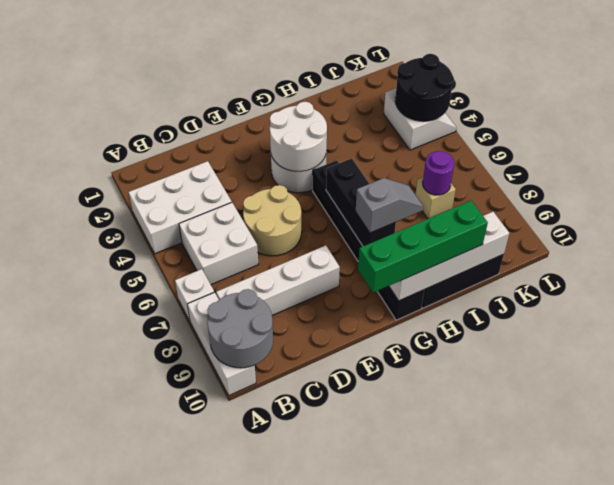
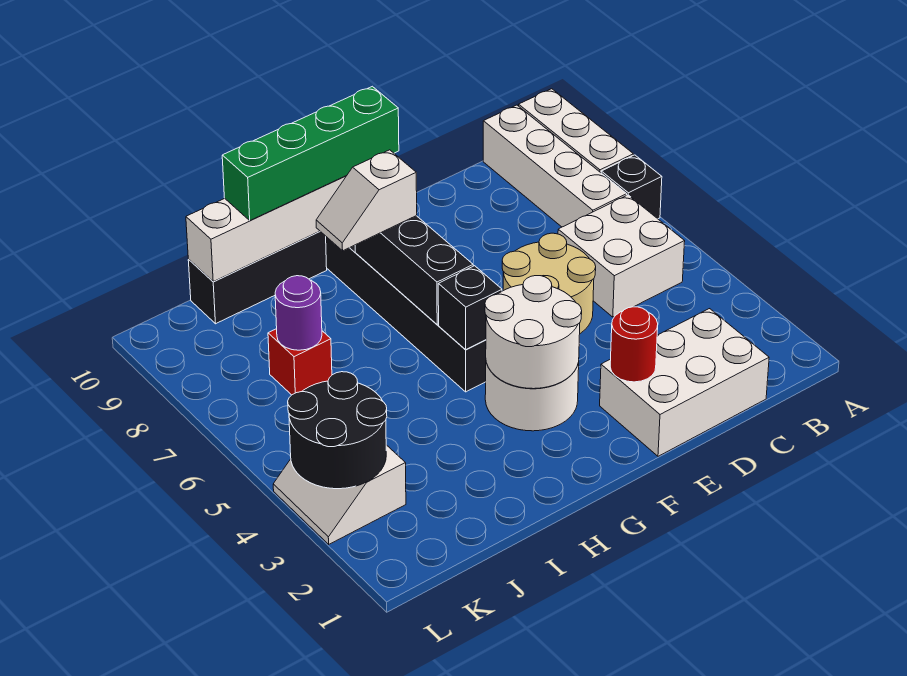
white brick A3:C4 level 1 -> white brick C1:E2 level 1
white brick A7 level 1 -> black brick A7 level 1
grey round brick A9:B10 level 2 -> none
white brick B8:E8 level 1 -> white brick B7:B10 level 1
none -> red round brick E2 level 2
none -> black brick G5 level 2
grey slope G8:H8 level 3 top G -> white slope G8:H8 level 3 top G
tan brick J7 level 1 -> red brick J7 level 1

